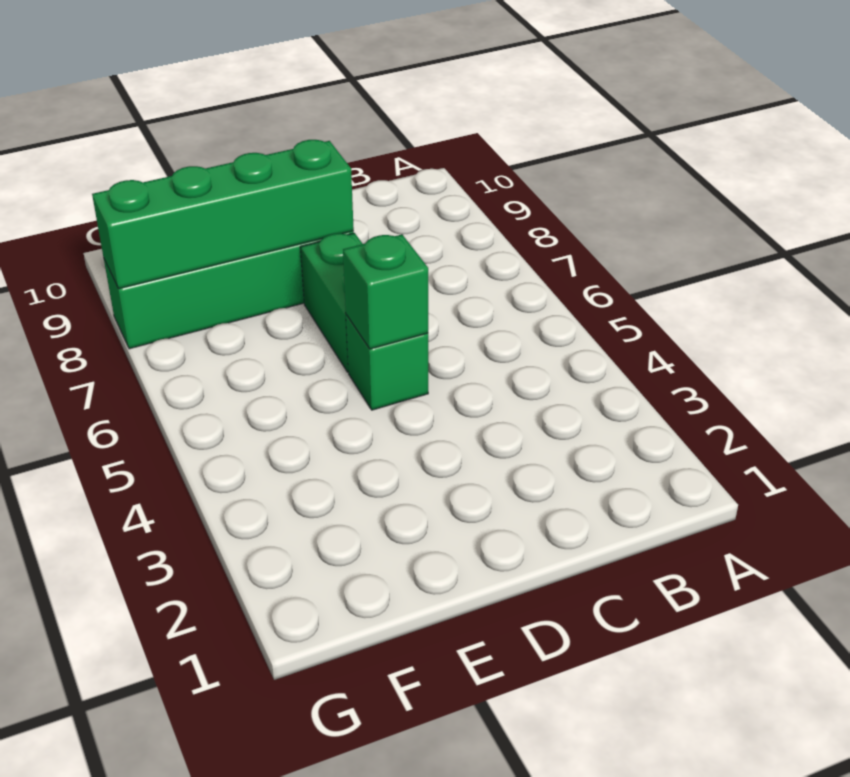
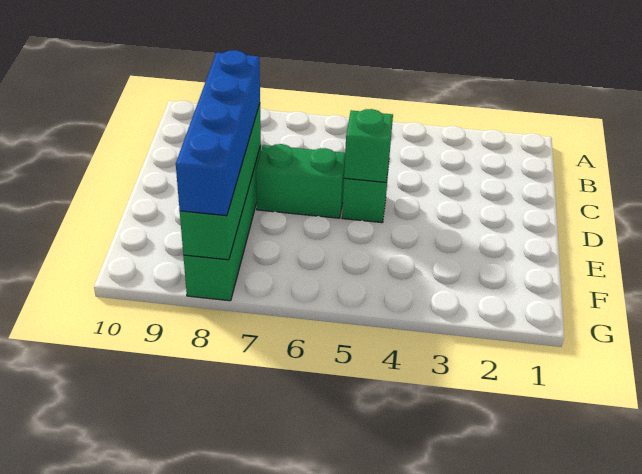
none -> blue brick D8:G8 level 3

